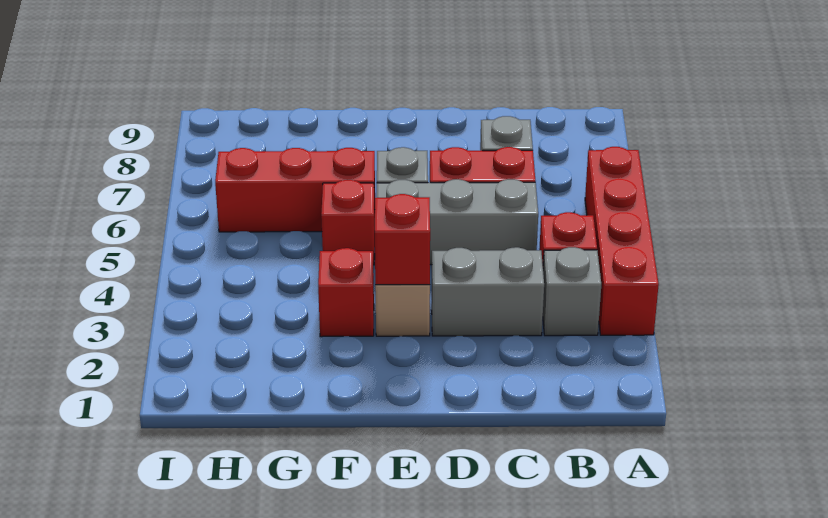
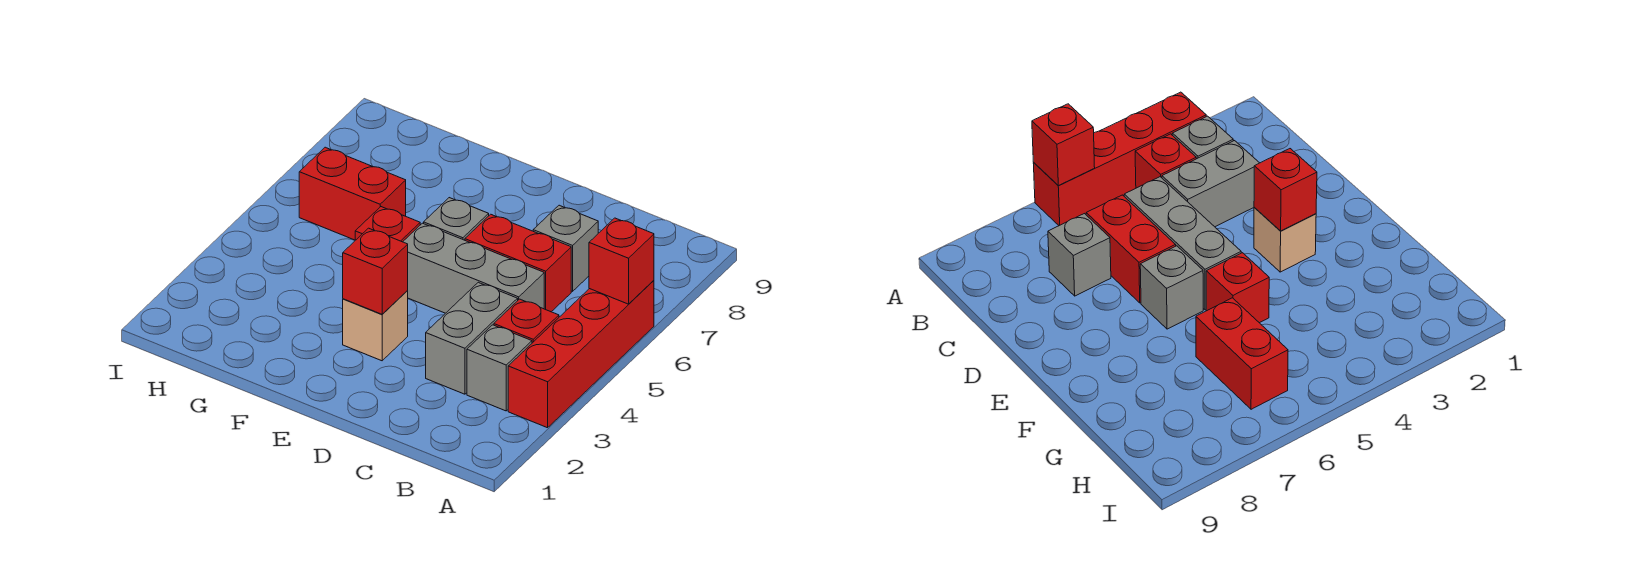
grey brick C3:D3 level 1 -> grey brick C3:C4 level 1
red brick F3 level 1 -> red brick A6 level 2
red brick F6:H6 level 1 -> red brick G6:H6 level 1

